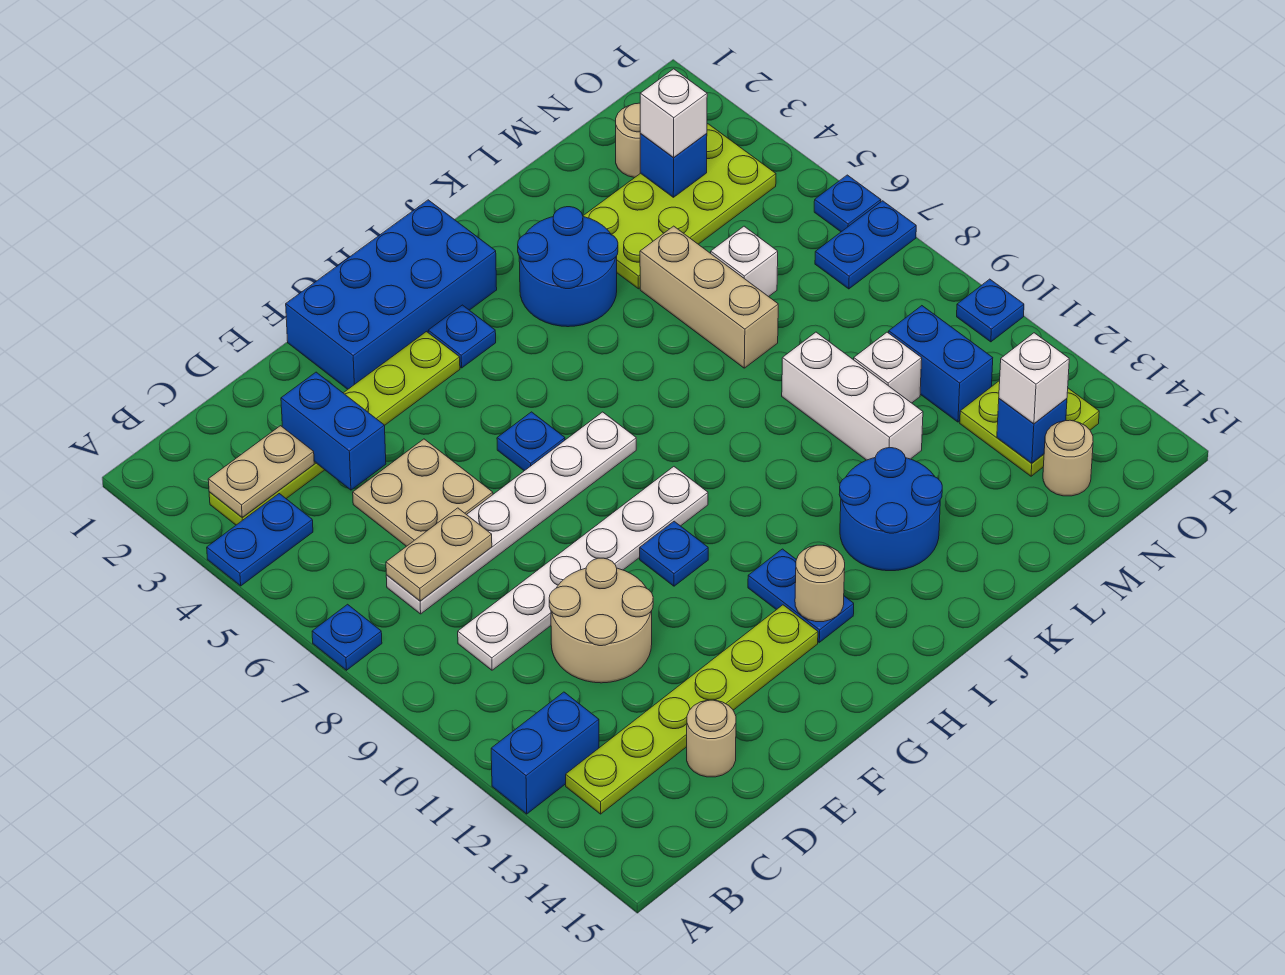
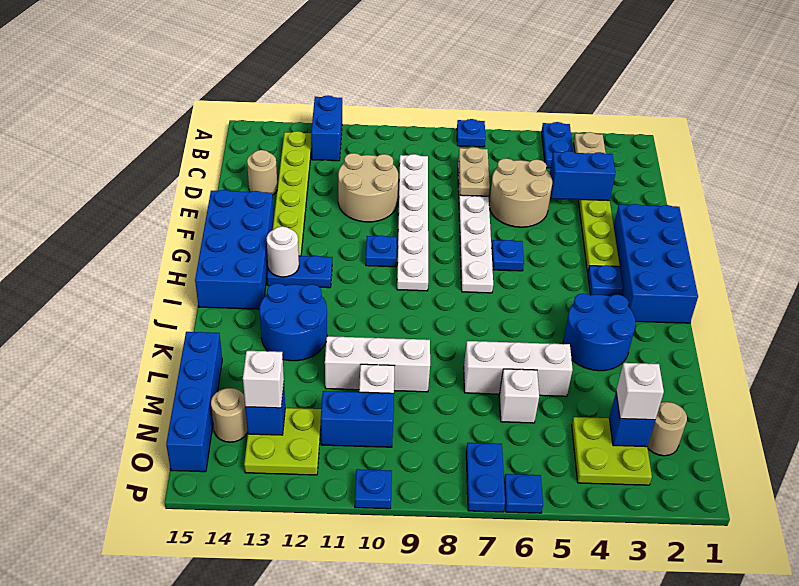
tan plate D5:E6 level 1 -> tan round brick D5:E6 level 1
none -> blue brick F14:I15 level 1
tan round brick H13 level 2 -> white round brick H13 level 2
lime plate L3:O4 level 1 -> lime plate N3:O4 level 1
tan brick L5:L7 level 1 -> white brick L5:L7 level 1
none -> blue brick L15:O15 level 1

